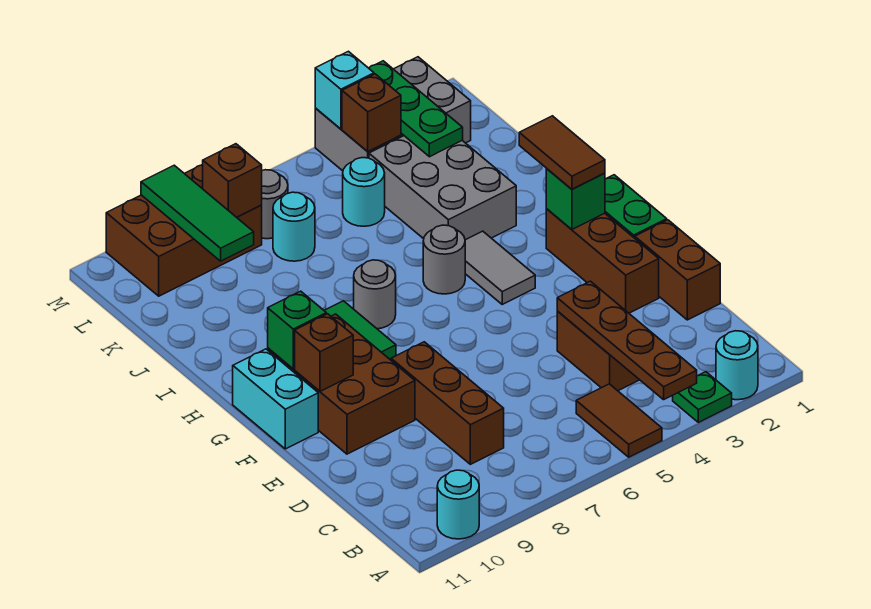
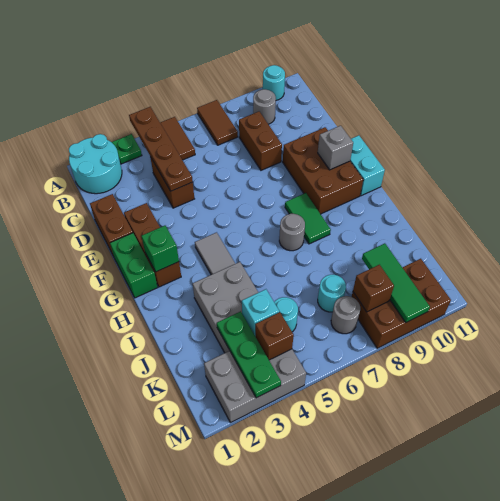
cyan round brick A2 level 1 -> cyan round brick A1:B2 level 1
brown brick C8:E8 level 1 -> brown brick C8:D8 level 1
brown brick F10 level 2 -> grey brick F10 level 2
brown tile G2:H2 level 3 -> brown tile A7:B7 level 1
green brick G10 level 2 -> none
grey round brick H5 level 1 -> grey round brick B9 level 1
cyan brick M4 level 2 -> cyan brick K4 level 2

